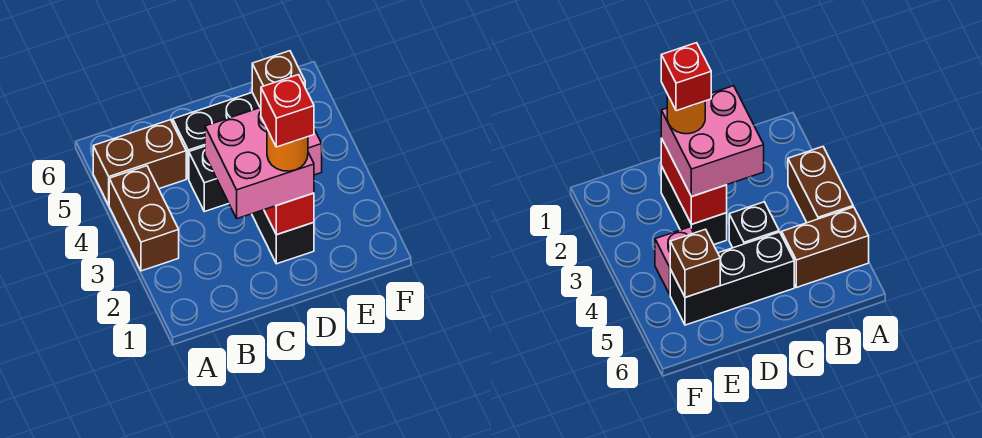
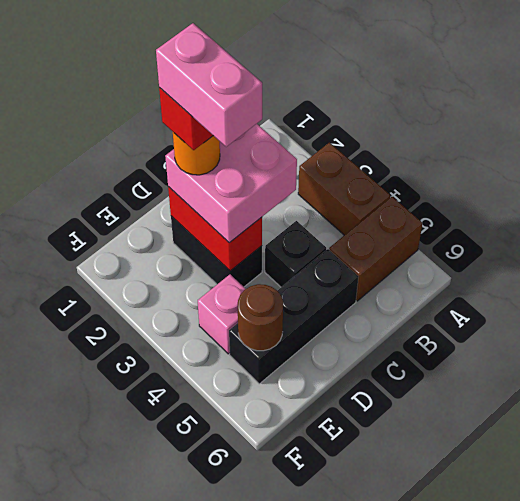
none -> pink brick D2:D3 level 6
brown brick E5 level 2 -> brown round brick E5 level 2

